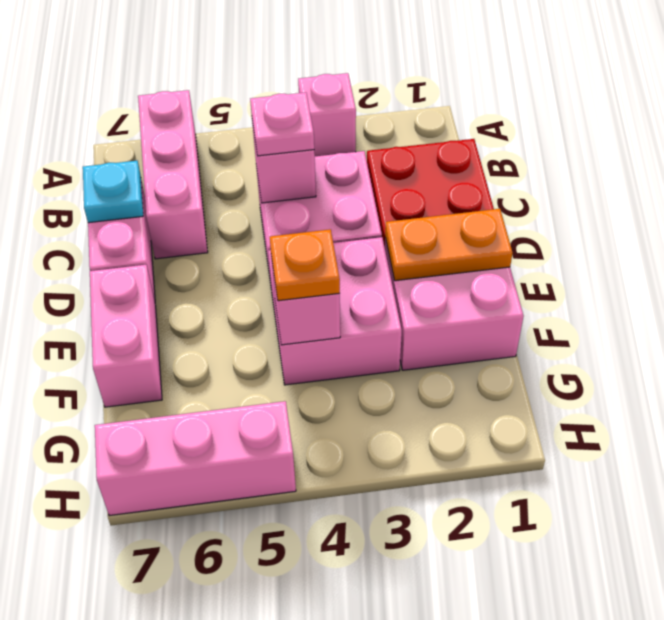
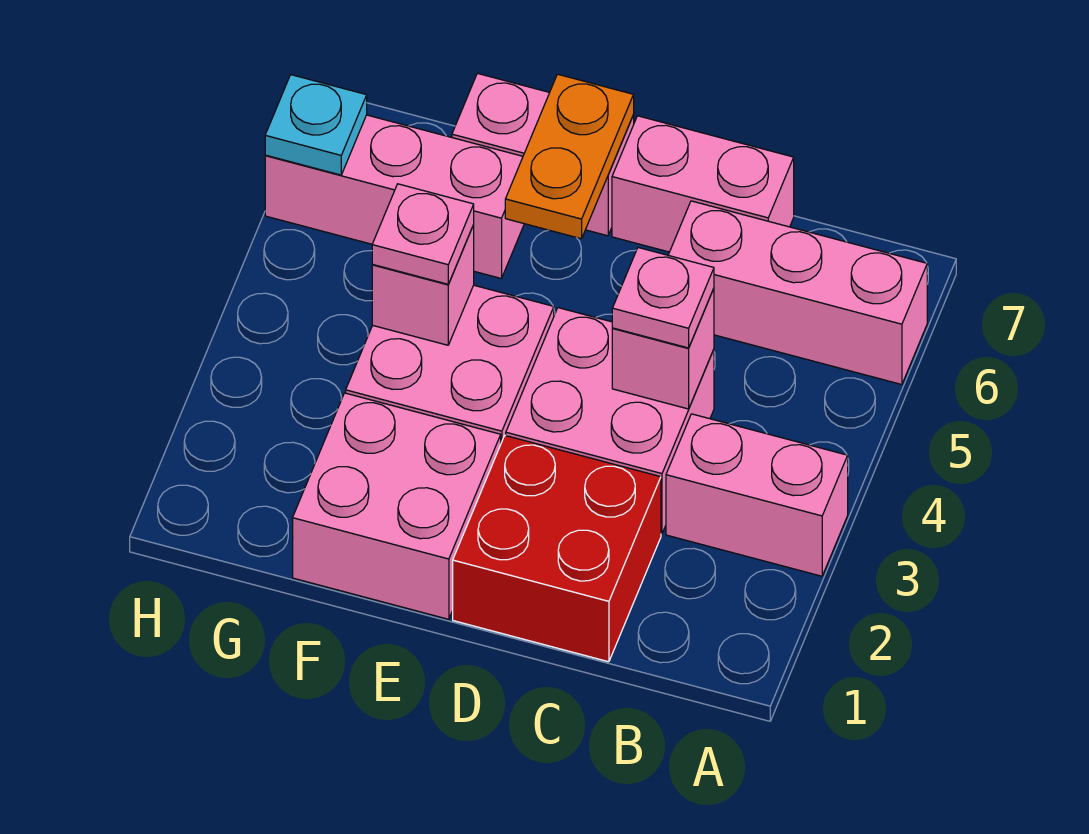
pink brick A3 level 1 -> pink brick A3:B3 level 1
cyan plate C7 level 2 -> cyan plate H6 level 2
orange plate E1:E2 level 2 -> orange plate E6:E7 level 2
orange plate F4 level 3 -> pink plate F4 level 3
pink brick H5:H7 level 1 -> pink brick F6:H6 level 1

